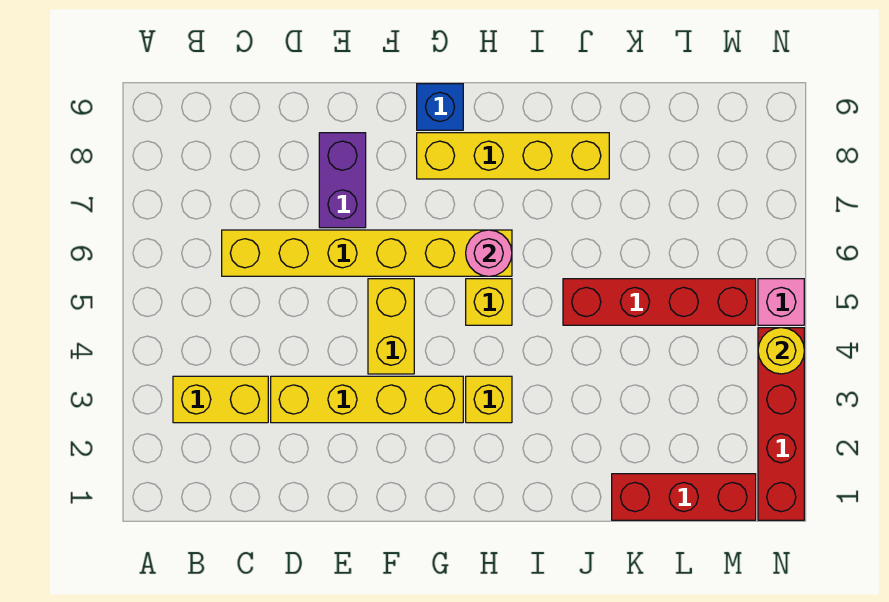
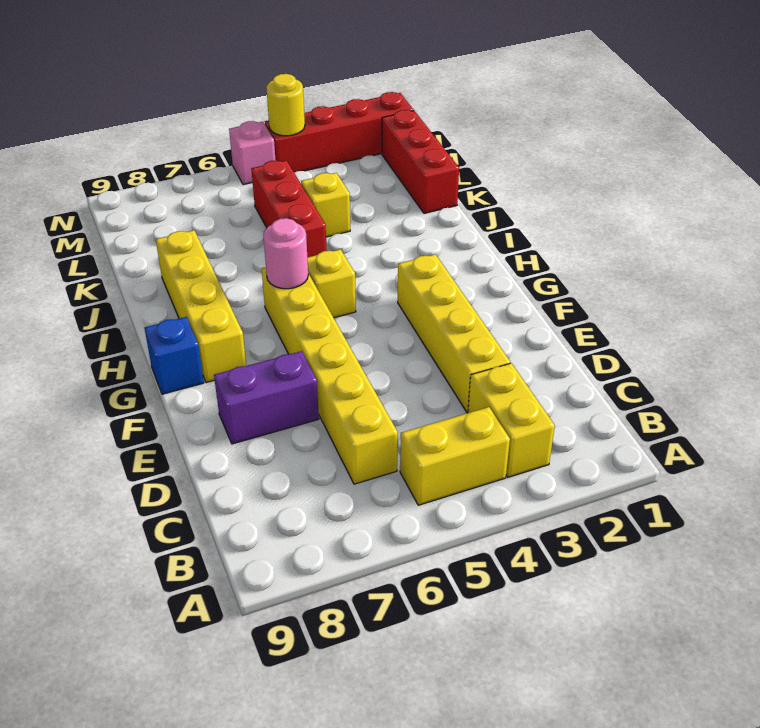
yellow brick F4:F5 level 1 -> yellow brick B4:B5 level 1
yellow brick H3 level 1 -> yellow brick K4 level 1
red brick J5:M5 level 1 -> red brick J5:L5 level 1

